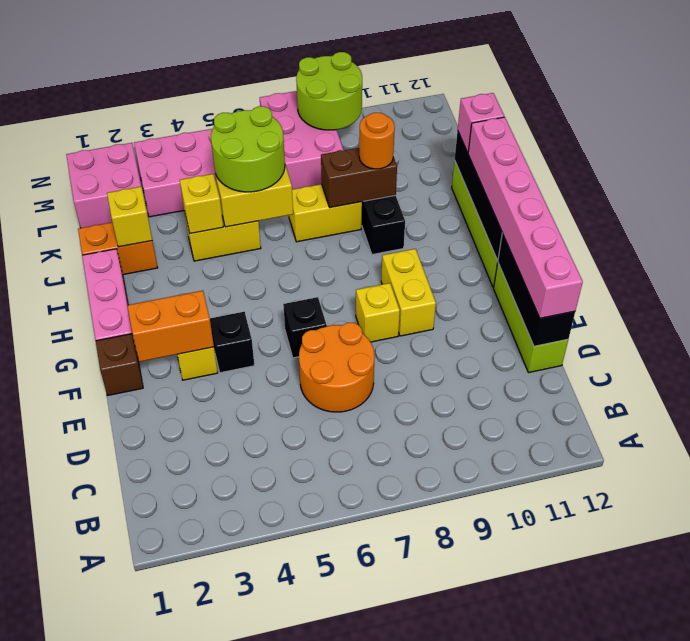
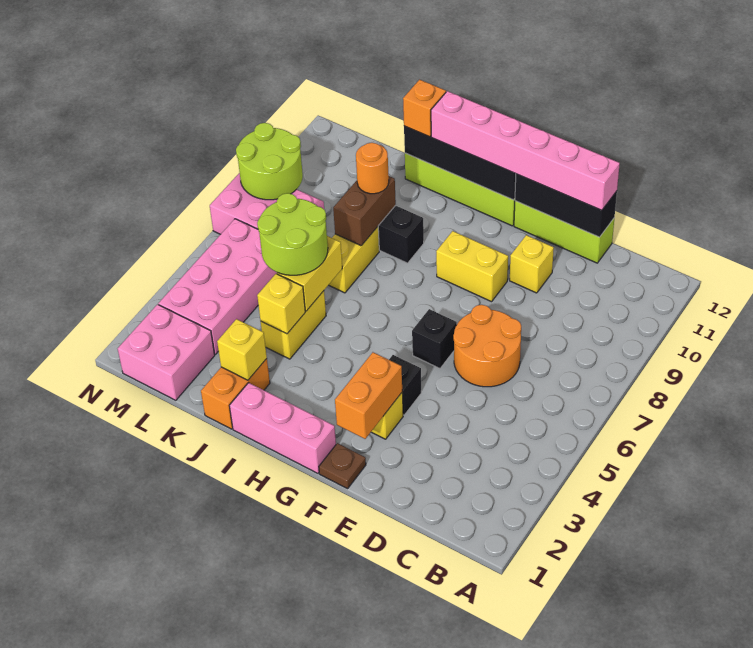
brown brick F1 level 1 -> brown plate F1 level 1
yellow brick F8 level 1 -> yellow brick E10 level 1
pink brick J12 level 3 -> orange brick J12 level 3

